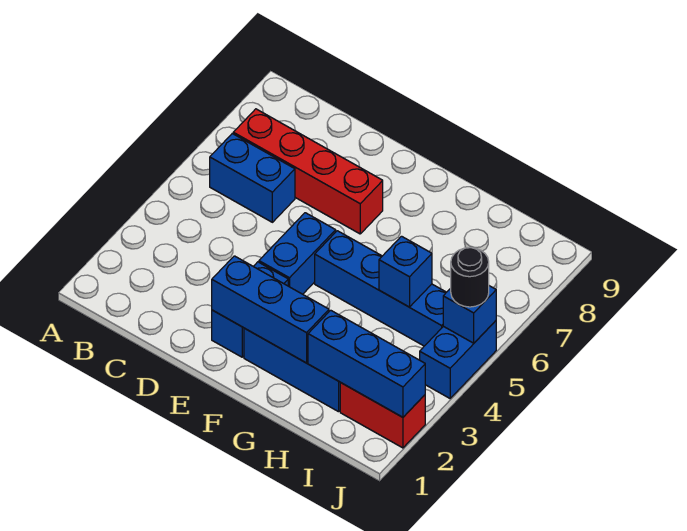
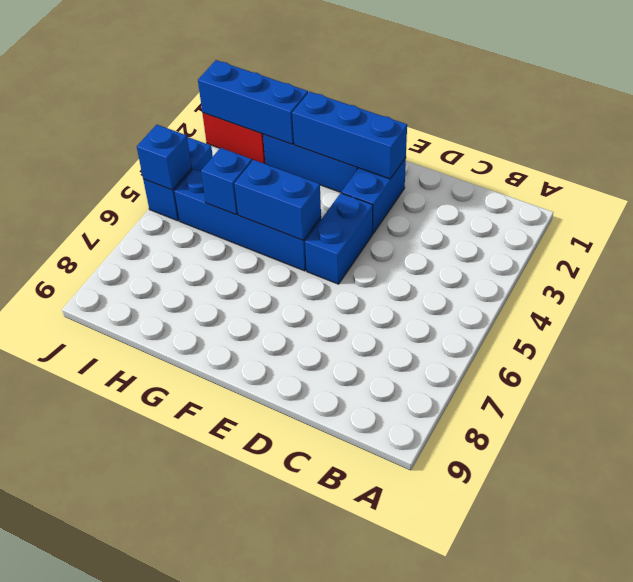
blue brick B6:C6 level 1 -> blue brick F5:G5 level 2
red brick B7:E7 level 1 -> none
black round brick J5 level 3 -> none

